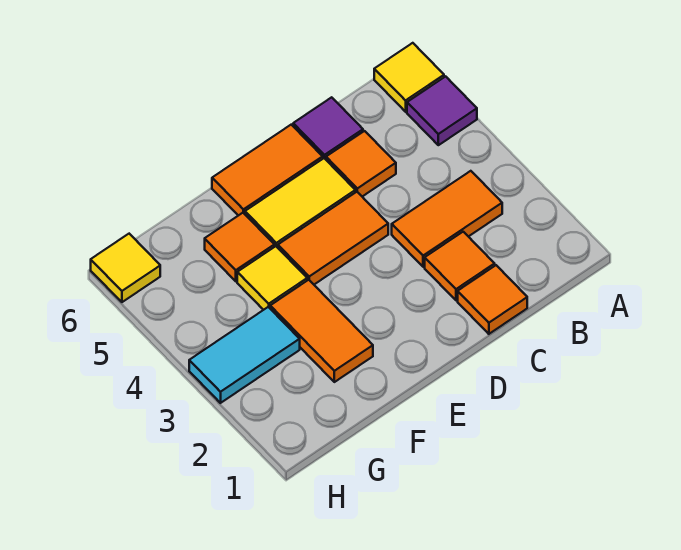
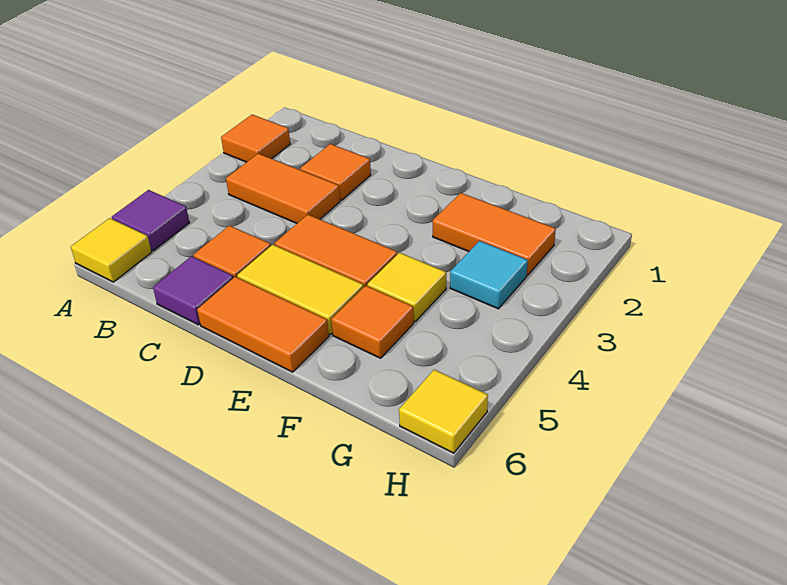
orange tile C1 level 1 -> orange tile A2 level 1
orange tile F2:F3 level 1 -> orange tile F2:G2 level 1
cyan tile G3:H3 level 1 -> cyan tile G3 level 1

